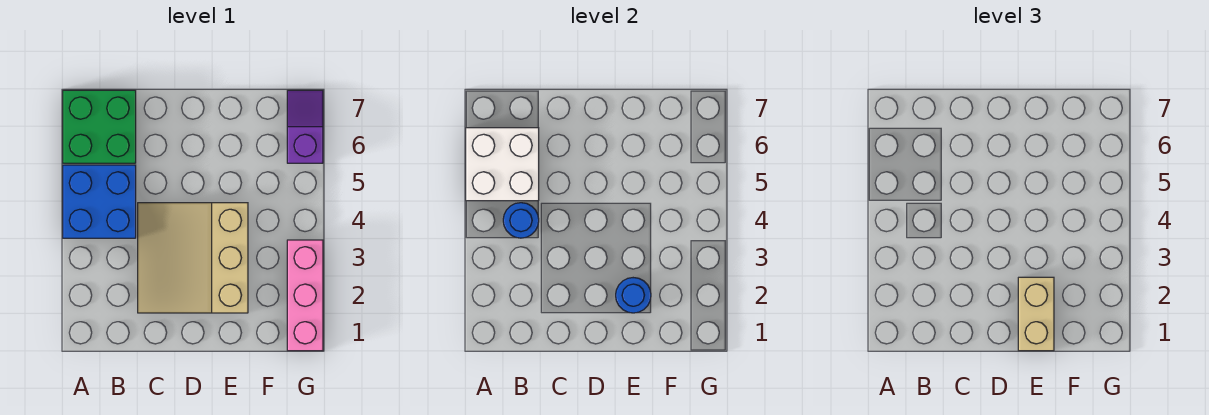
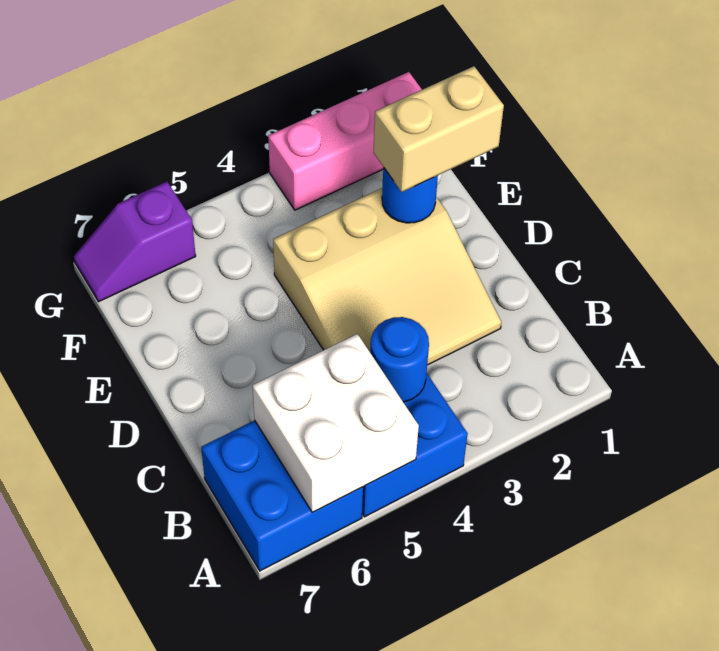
green brick A6:B7 level 1 -> blue brick A6:B7 level 1

